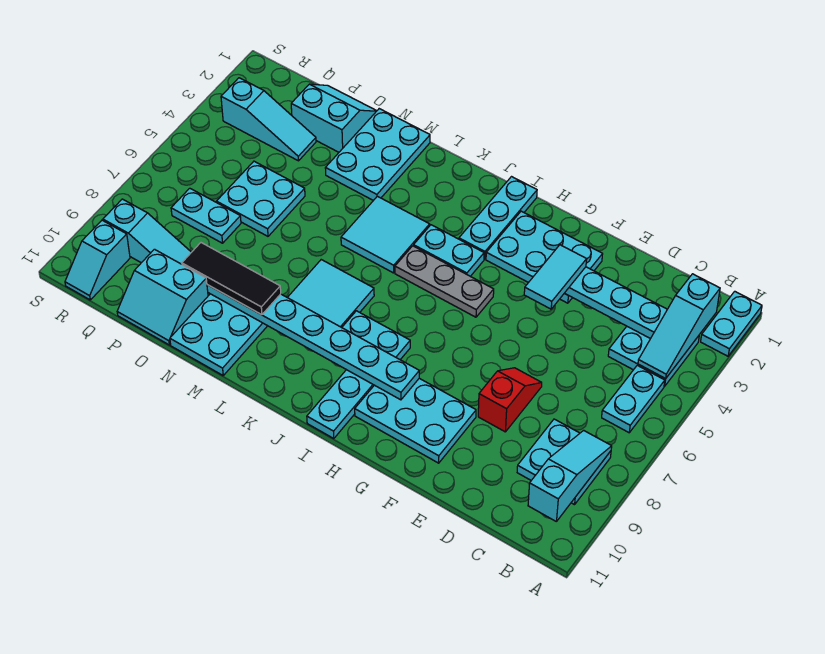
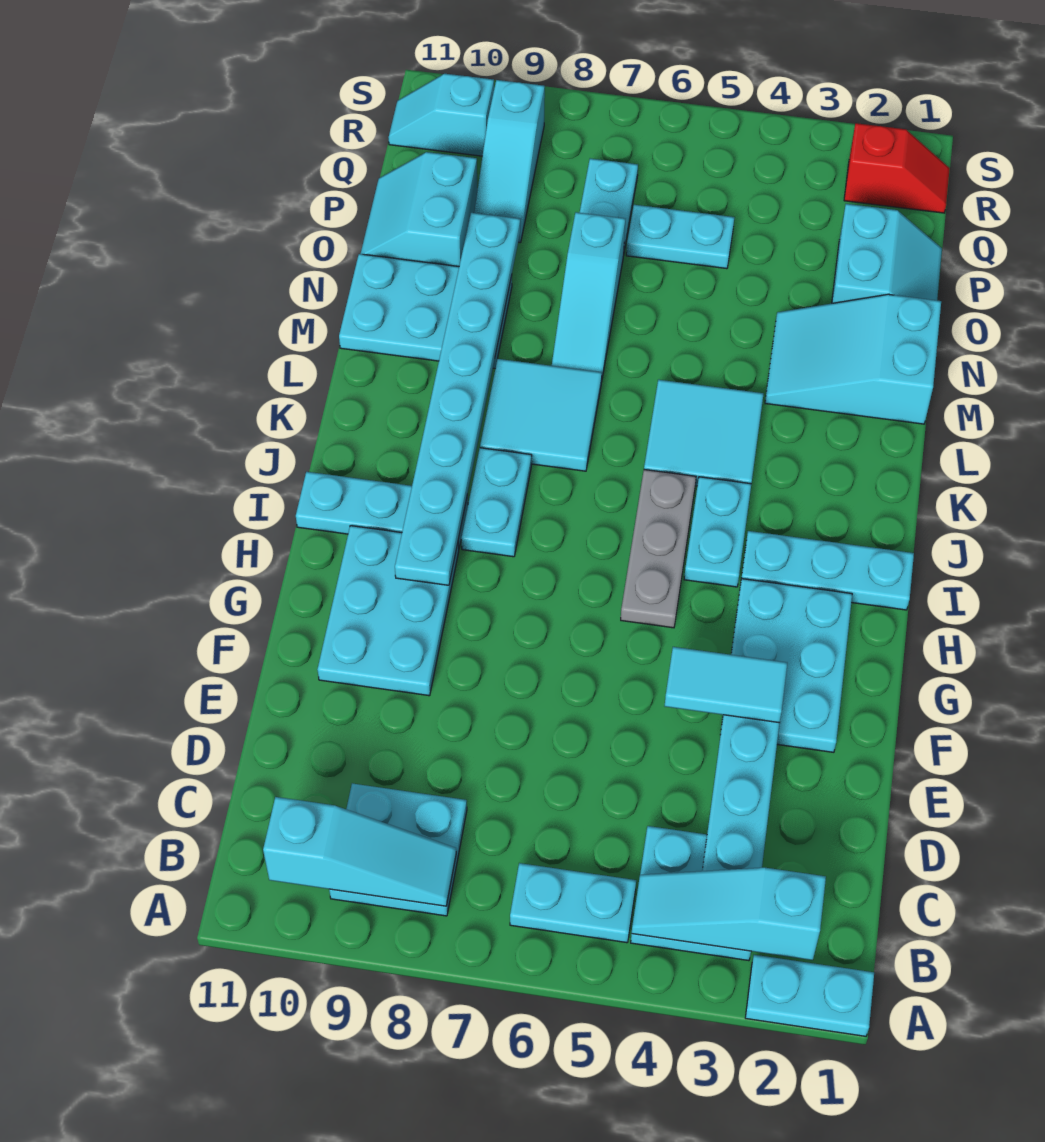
red slope E7:E8 level 1 top 8 -> red slope R1:R2 level 1 top 2
cyan plate M1:N3 level 1 -> cyan slope M1:N3 level 1 top 1
black tile M9:O9 level 3 -> none
cyan plate O5:P6 level 1 -> cyan plate P5:P6 level 1
cyan slope P3:R3 level 1 top R -> cyan slope M7:O7 level 1 top O

